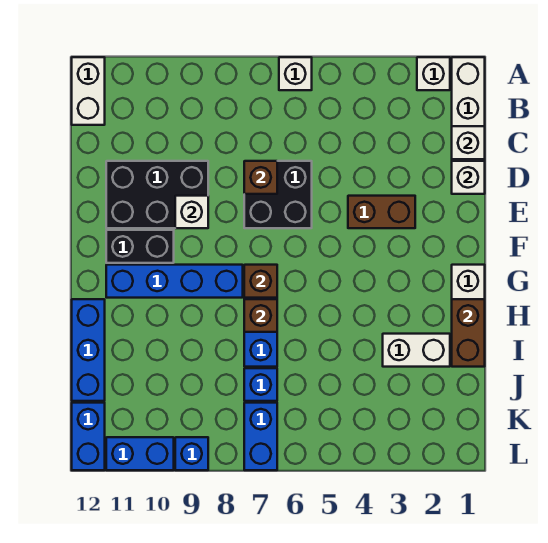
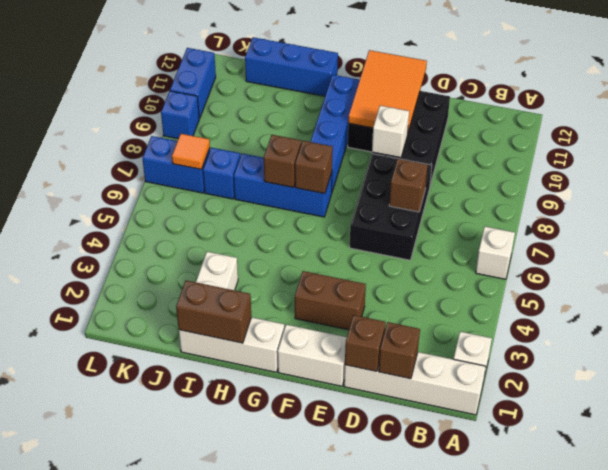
white brick A12:B12 level 1 -> white brick E1:F1 level 1
white brick C1 level 2 -> brown brick C1 level 2
white brick D1 level 2 -> brown brick D1 level 2
black brick D6:E7 level 1 -> black brick D6:E8 level 1
brown brick E3:E4 level 1 -> brown brick E3:F3 level 1
none -> orange tile E10:F12 level 2
none -> orange tile K7 level 2
blue brick K12:L12 level 1 -> none

